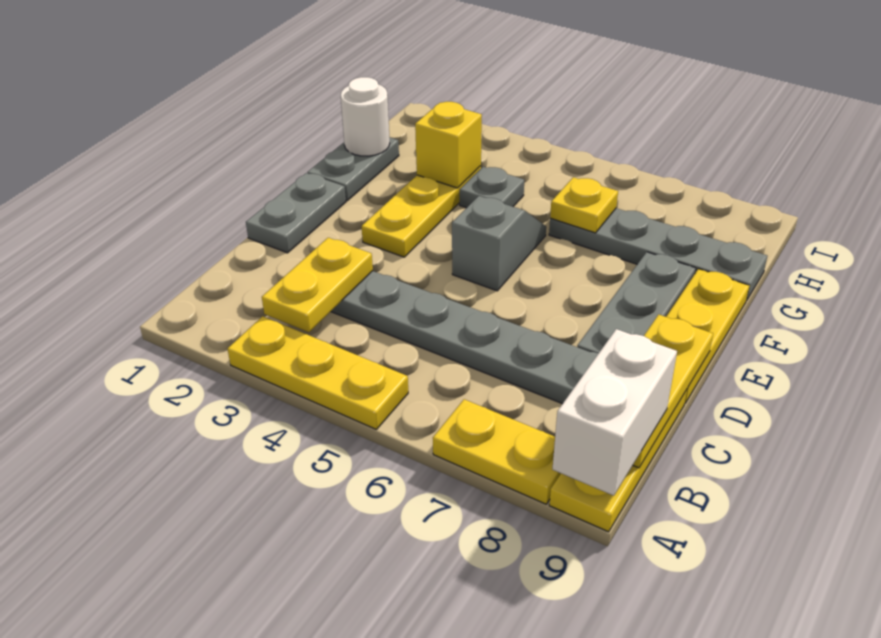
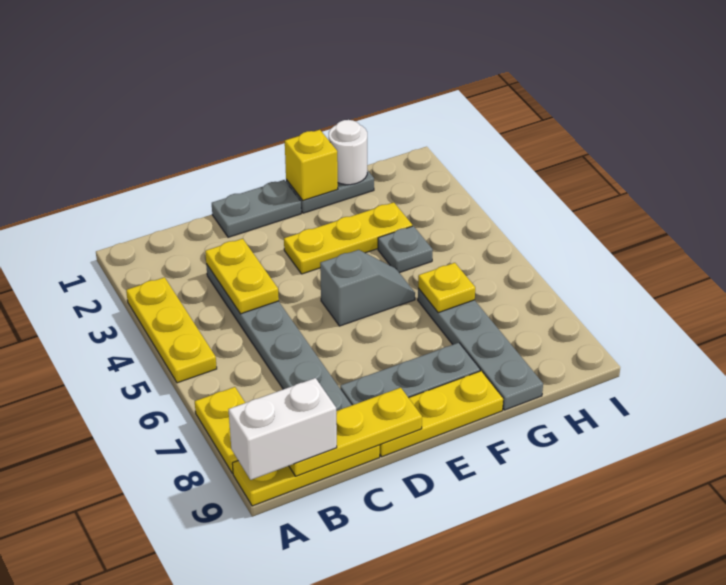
yellow plate B3:C3 level 2 -> yellow plate C3:C4 level 2
yellow brick G3 level 2 -> yellow brick F1 level 2

